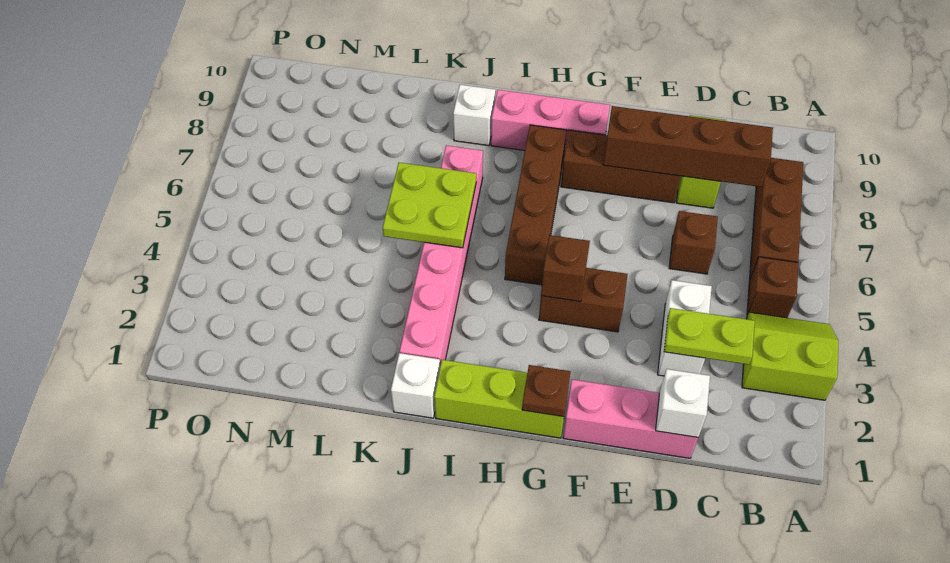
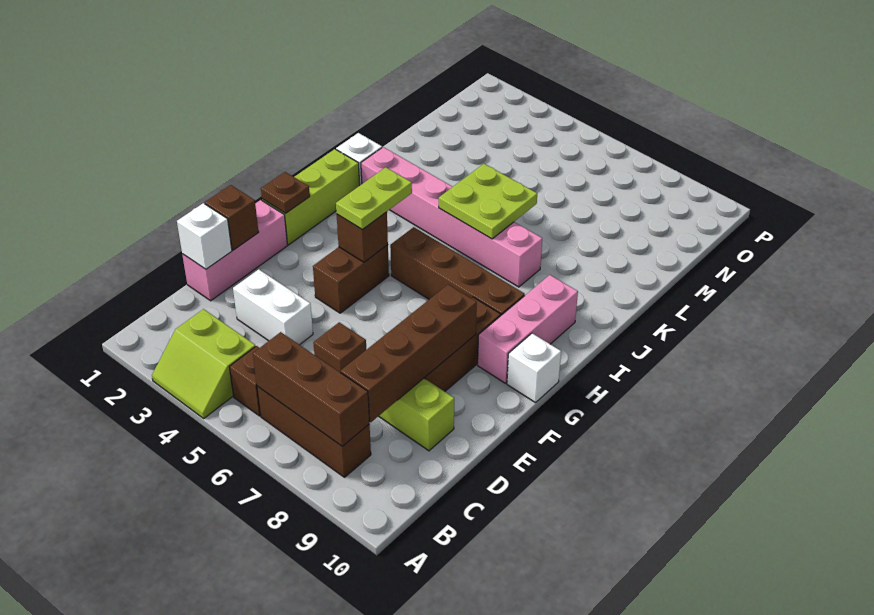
lime slope A3:B4 level 1 top 3 -> lime slope A3:B4 level 1 top B
none -> brown brick B6:B8 level 2
lime plate C3:D3 level 2 -> lime plate G4:H4 level 3
none -> brown brick E1 level 2
white brick J9 level 1 -> white brick G10 level 1

